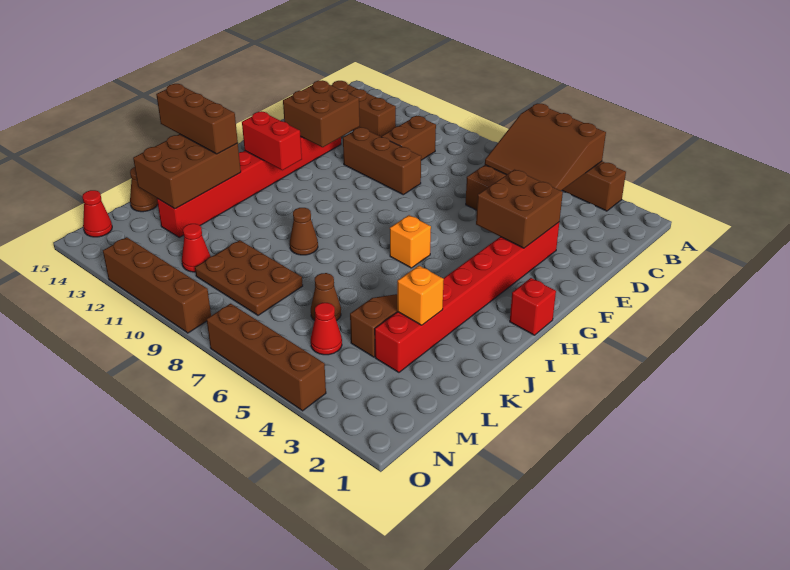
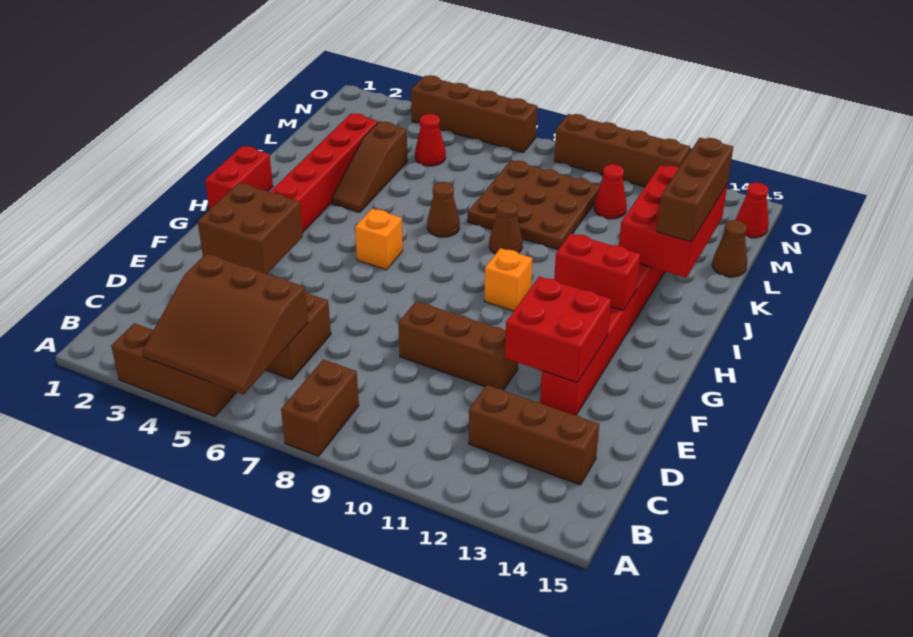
brown slope A4:C6 level 2 top A -> brown slope A4:C6 level 2 top C
brown brick C10:D10 level 1 -> brown brick A8:B8 level 1
brown brick E12:F13 level 2 -> red brick E12:F13 level 2
red brick H1 level 1 -> red brick H1:I1 level 1
brown brick J13:L14 level 2 -> red brick J13:L14 level 2
brown brick J13:J15 level 3 -> brown brick J14:L14 level 3
orange brick K3 level 2 -> orange brick H10 level 1
brown cone L6 level 1 -> brown cone J7 level 1
brown plate L8:M10 level 1 -> brown plate K8:M10 level 1

